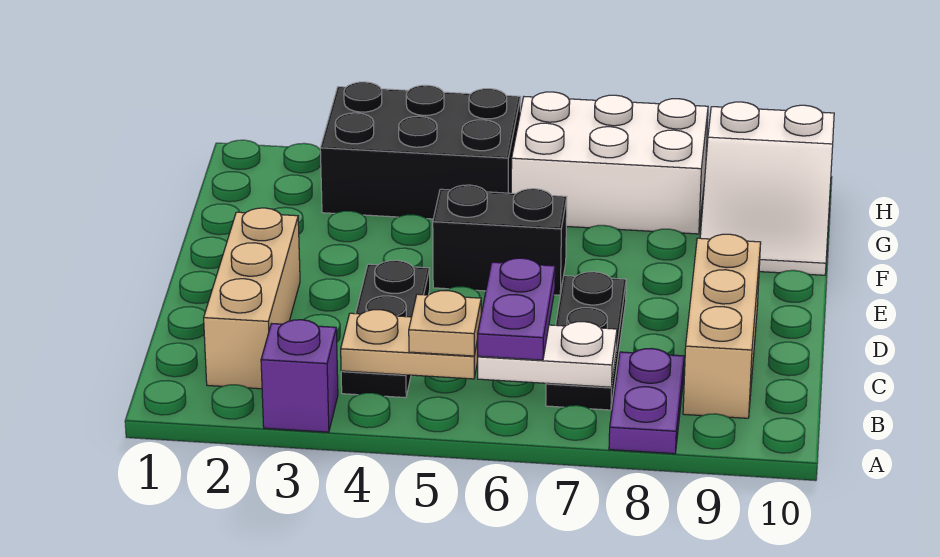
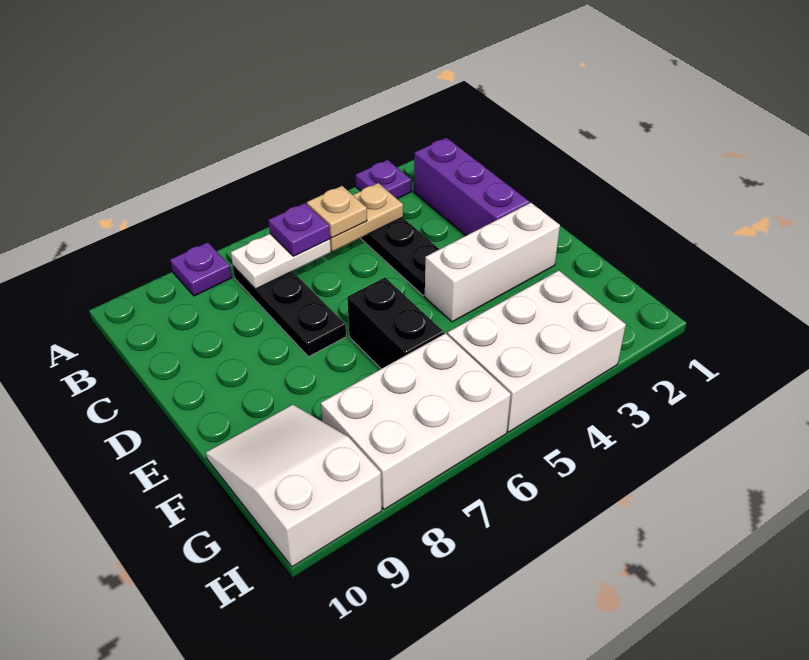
purple brick A3 level 1 -> purple plate A3 level 1
purple plate A8:B8 level 1 -> purple plate A8 level 1
tan brick B2:D2 level 1 -> purple brick B2:D2 level 1
purple plate B6:C6 level 3 -> purple plate B6 level 3
tan brick B9:D9 level 1 -> none
none -> white brick E2:E4 level 1
black brick E5:E6 level 1 -> black brick E6:F6 level 1
black brick G3:H5 level 1 -> white brick G3:H5 level 1

